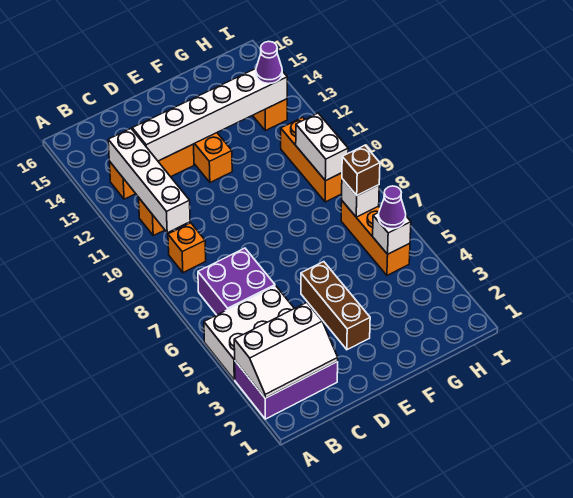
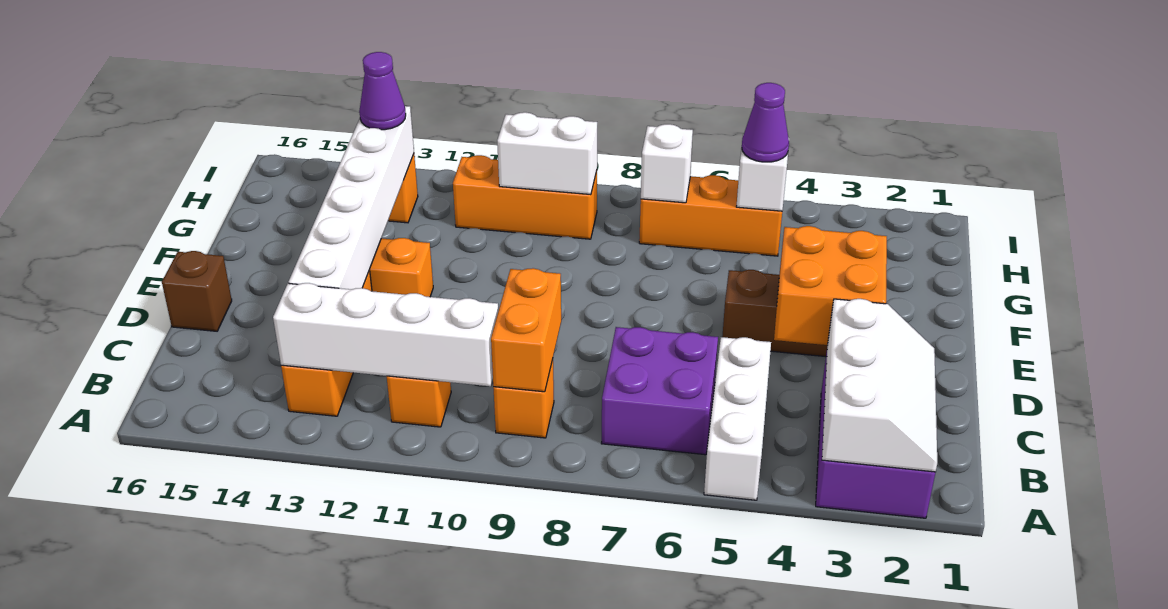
white brick A4:C5 level 1 -> white brick A5:C5 level 1
none -> orange brick B9:C9 level 2
none -> orange brick D3:E4 level 2
brown brick H7 level 3 -> brown brick D16 level 1

